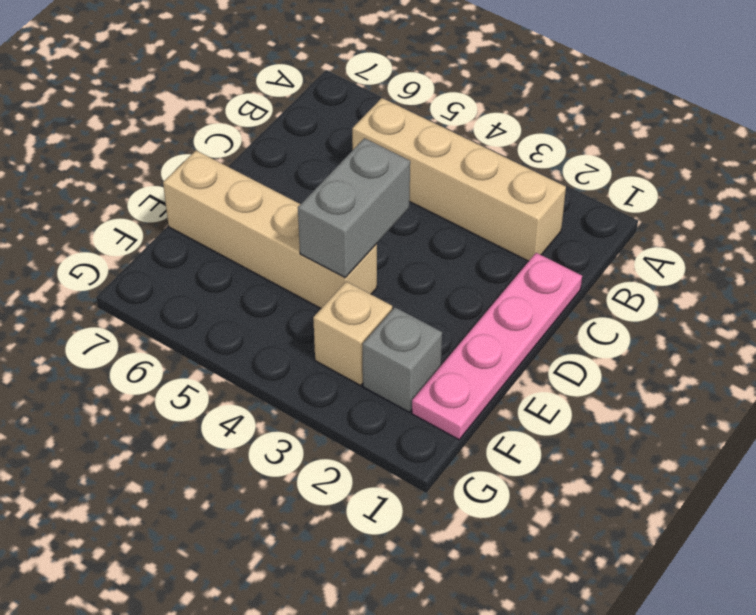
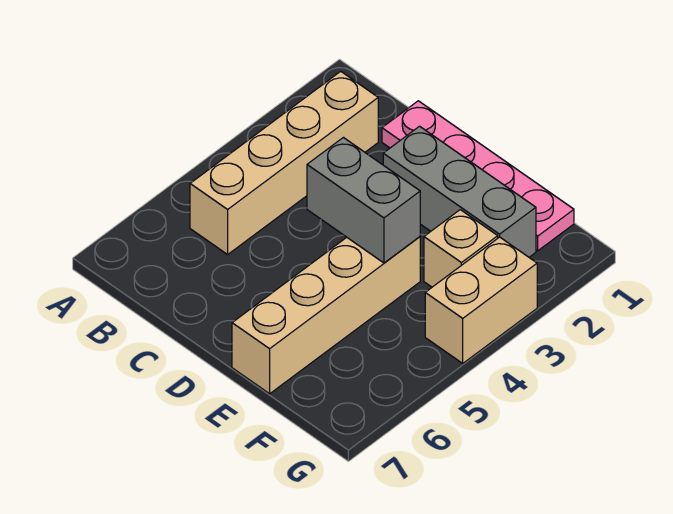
grey brick F2 level 1 -> grey brick D2:F2 level 1
none -> tan brick G3:G4 level 1

